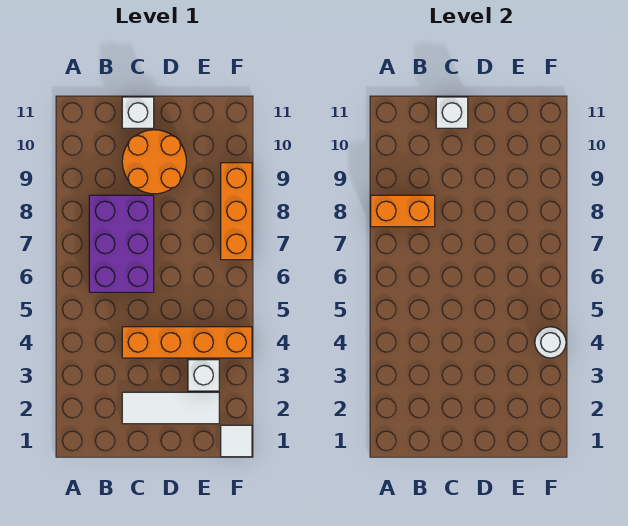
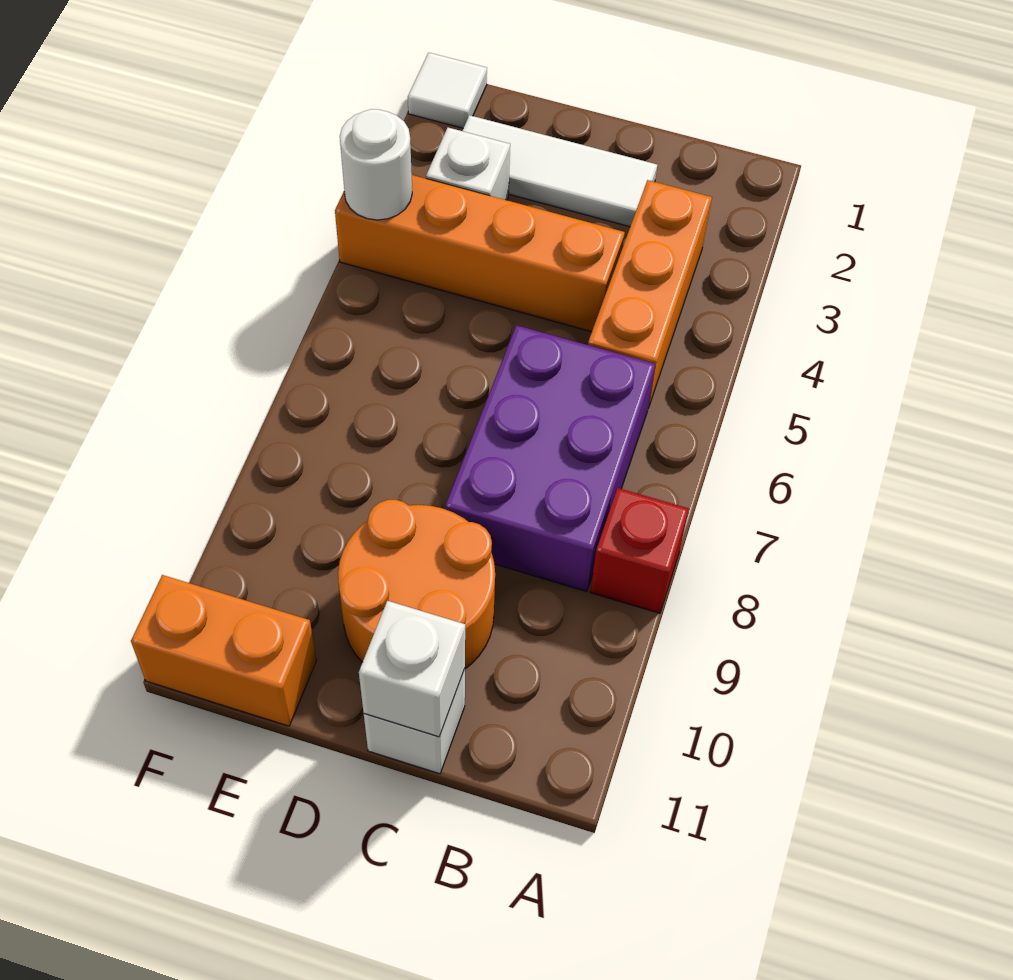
none -> red brick A8 level 1
orange brick A8:B8 level 2 -> orange brick E11:F11 level 1
orange brick F7:F9 level 1 -> orange brick B3:B5 level 1

